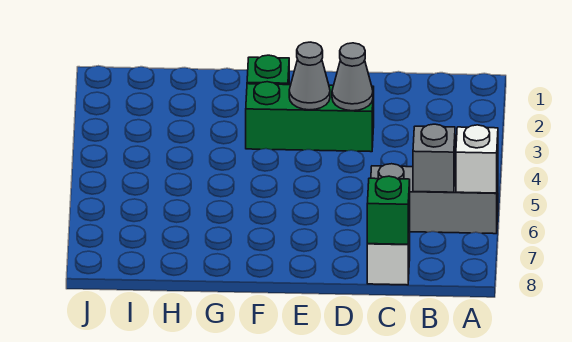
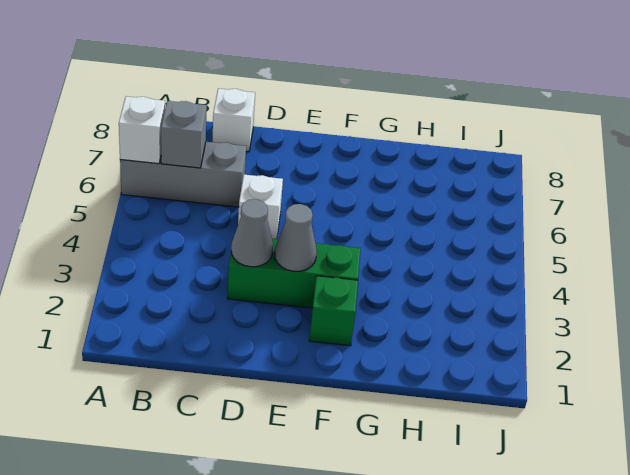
green brick C8 level 2 -> none
none -> white brick D5 level 1

